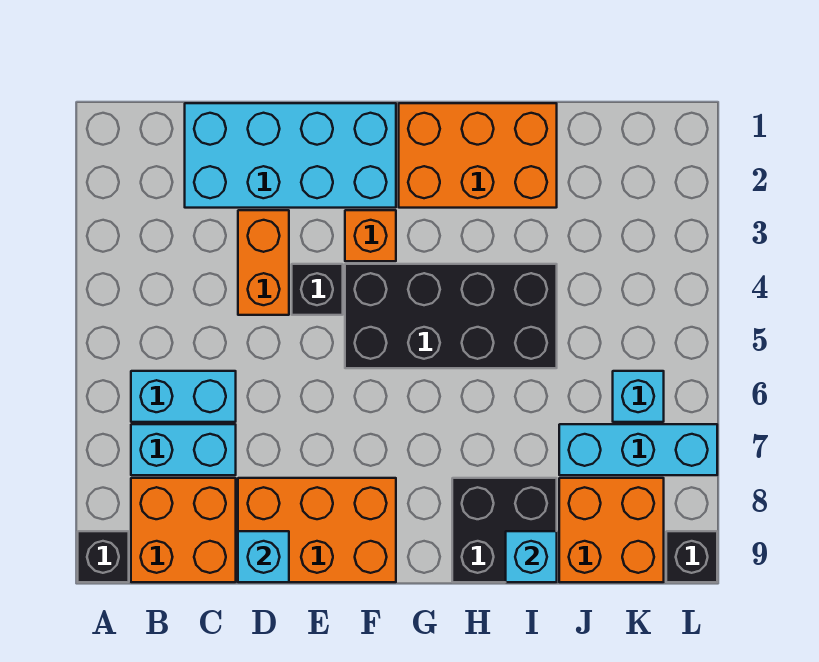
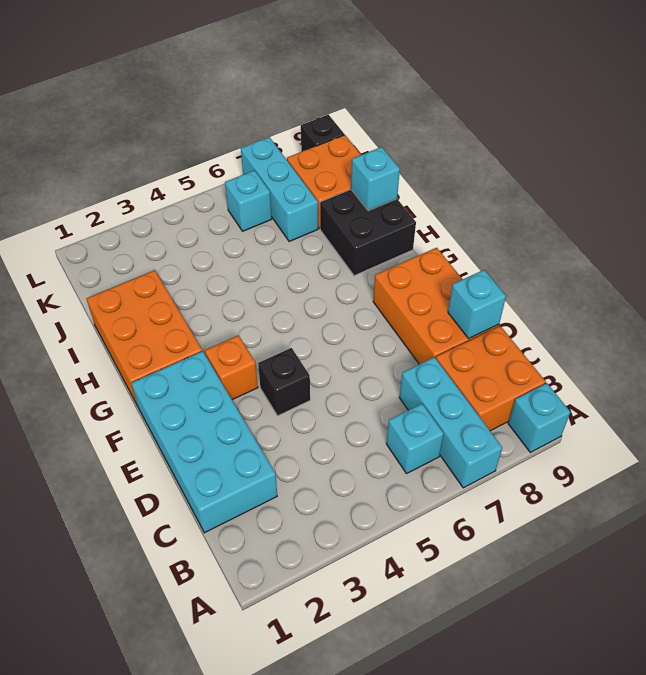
black brick A9 level 1 -> cyan brick A9 level 1
cyan brick B6:C6 level 1 -> cyan brick B6 level 1
cyan brick B7:C7 level 1 -> cyan brick A7:C7 level 1
orange brick D3:D4 level 1 -> none
black brick F4:I5 level 1 -> none

